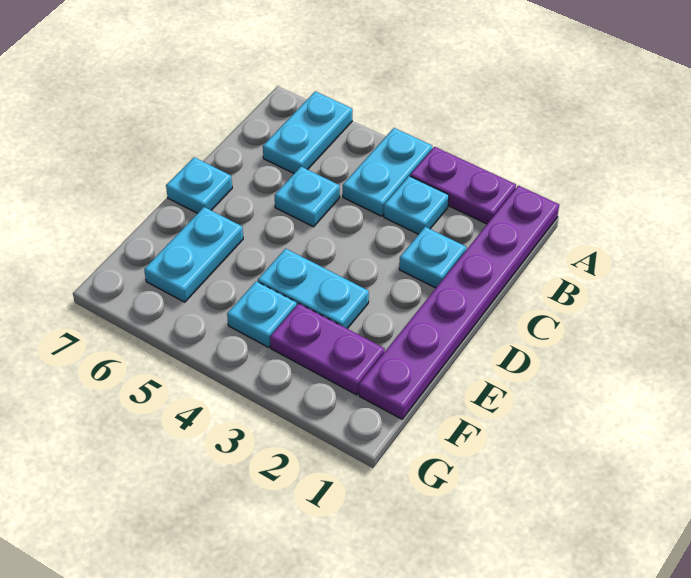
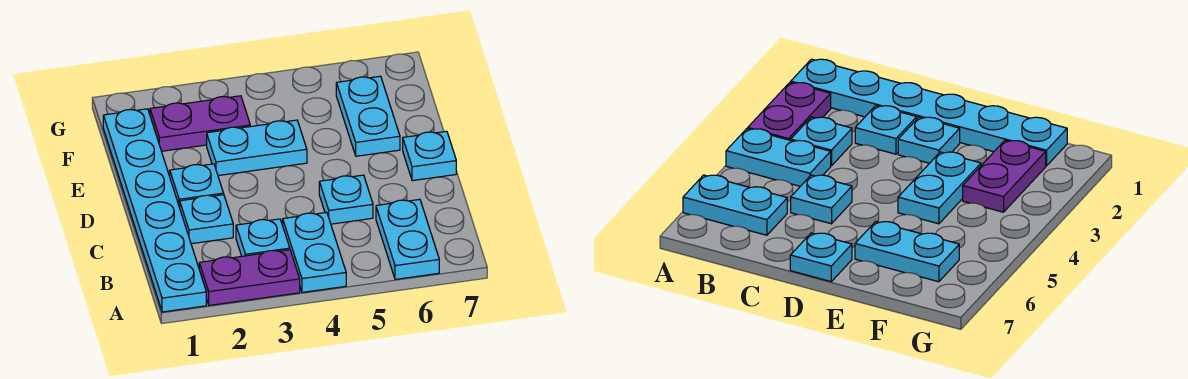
purple plate A1:F1 level 1 -> cyan plate A1:F1 level 1
cyan plate F4 level 1 -> cyan plate D2 level 1

